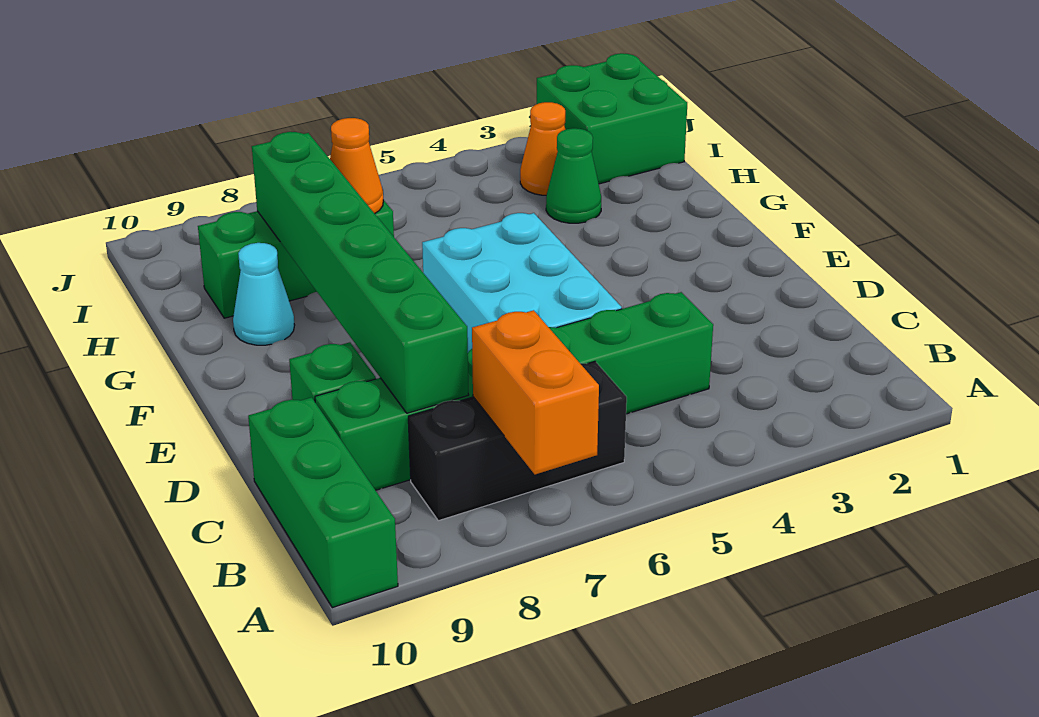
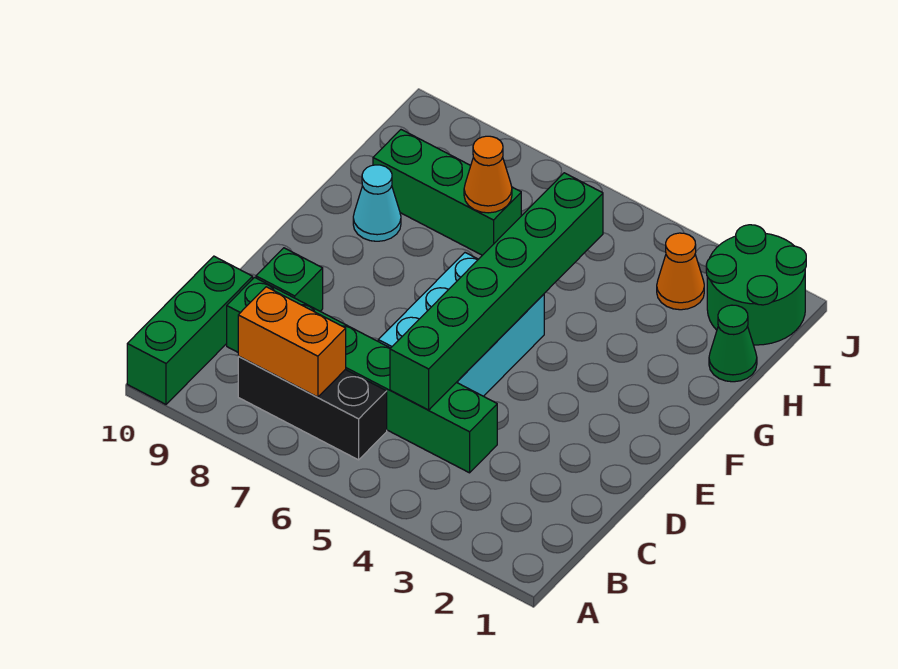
orange brick A7:B7 level 2 -> orange brick B7:B8 level 2
green brick C8:H8 level 2 -> green brick C5:H5 level 2
green cone H3 level 1 -> green cone H1 level 1
green brick I1:J2 level 1 -> green round brick I1:J2 level 1

